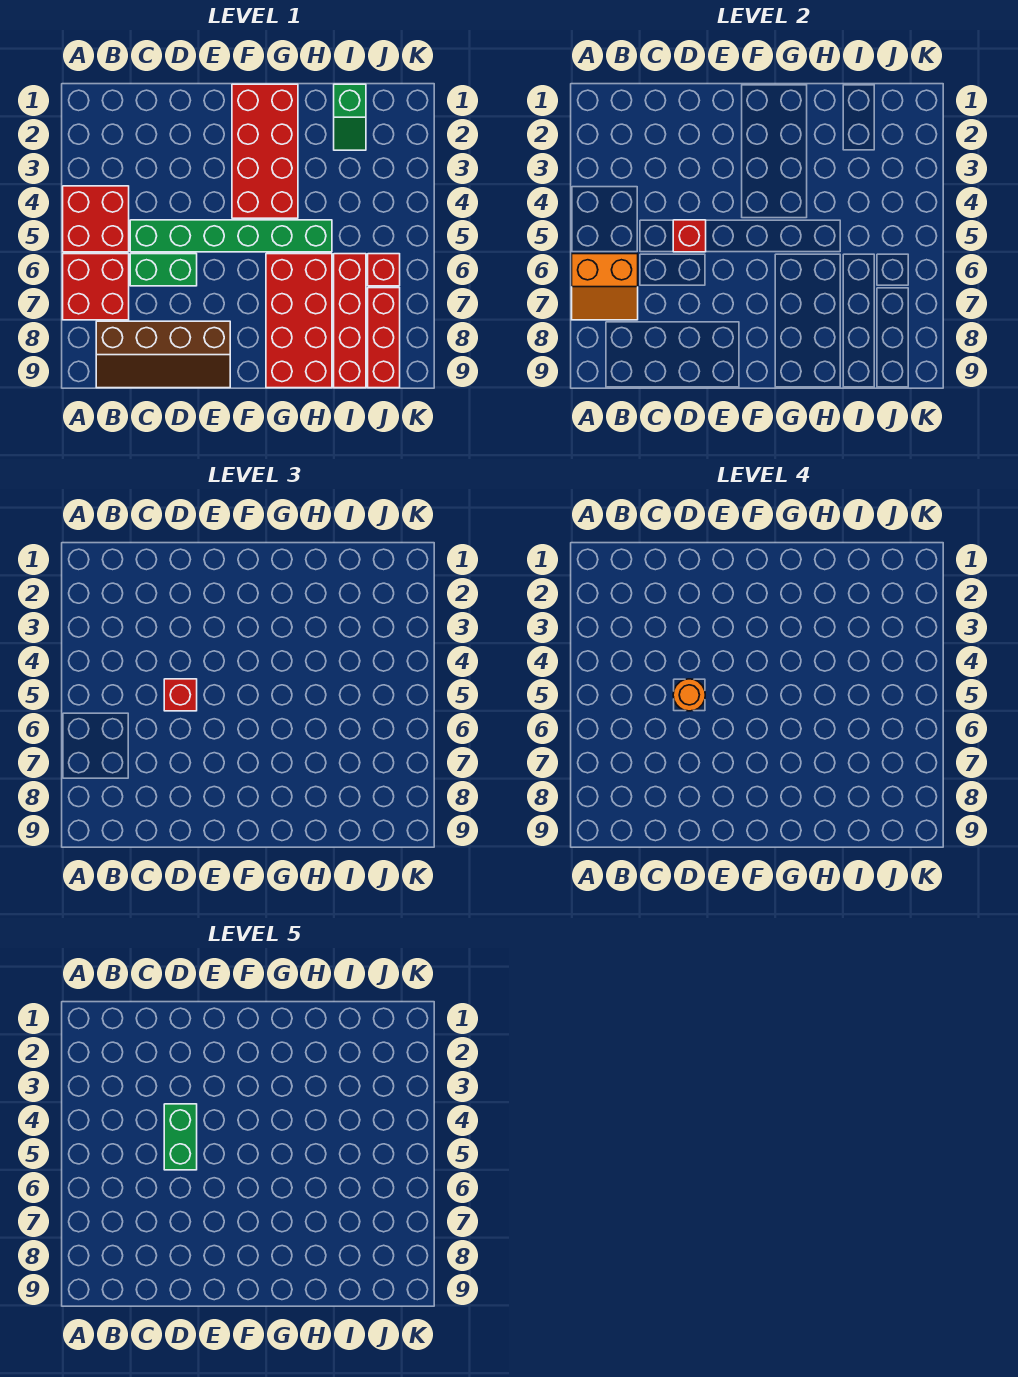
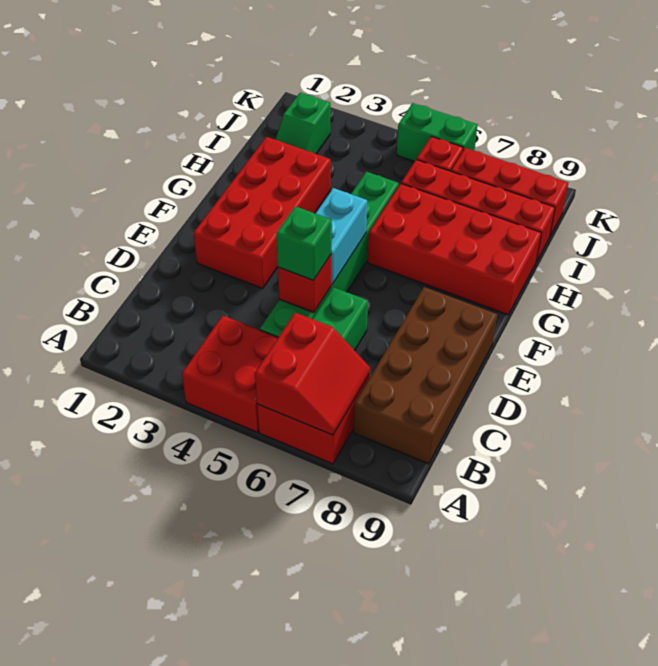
orange slope A6:B7 level 2 top 6 -> red slope A6:B7 level 2 top 6
brown slope B8:E9 level 1 top 8 -> brown brick B8:E9 level 1
green brick D4:D5 level 5 -> green brick K5:K6 level 1
red brick D5 level 3 -> green brick D5 level 3
orange round brick D5 level 4 -> none
none -> cyan brick E5:F5 level 2
red brick F1:G4 level 1 -> red brick E2:H3 level 1
green slope I1:I2 level 1 top 1 -> green slope I2:J2 level 1 top J

